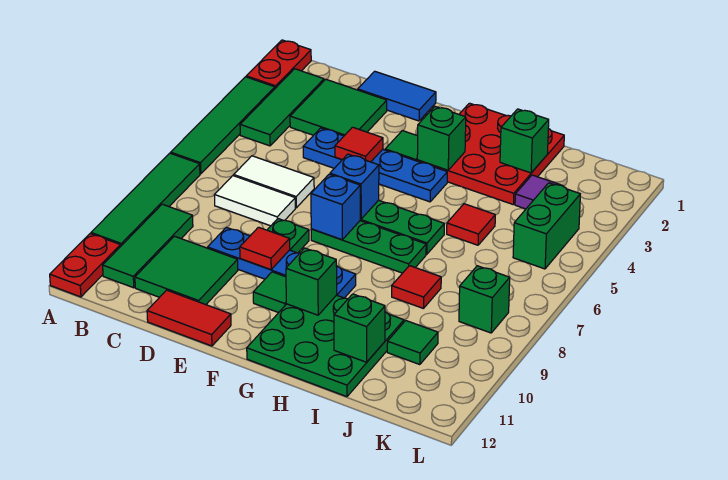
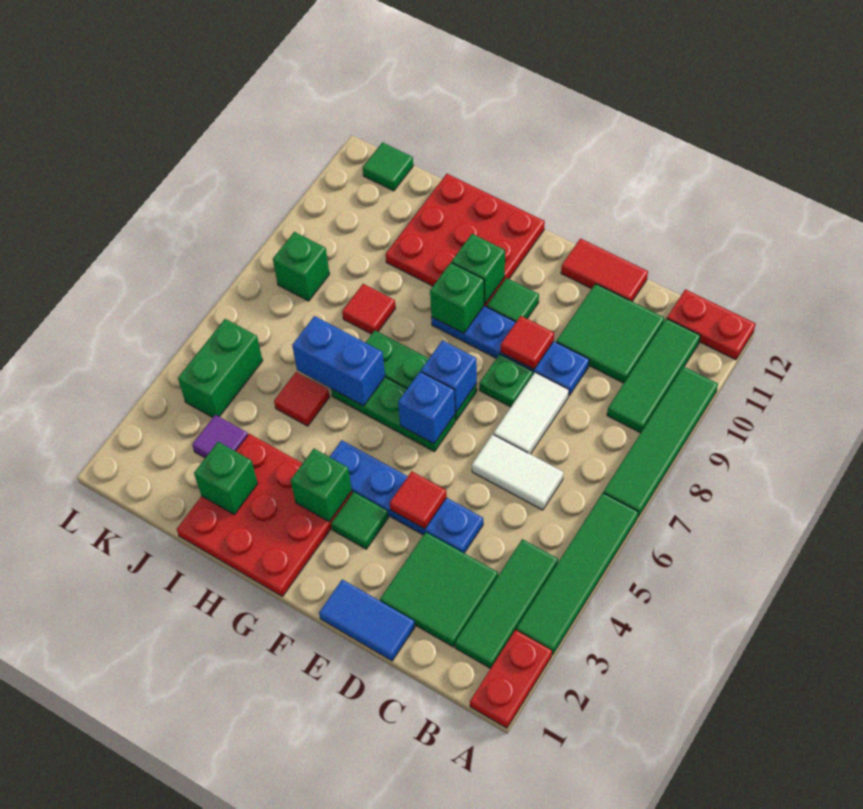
red plate A11:A12 level 1 -> red plate A12:B12 level 1
white tile C7:D7 level 1 -> white tile D7:D8 level 1
green plate G10:I12 level 1 -> red plate G10:I12 level 1
none -> blue brick H6:I6 level 2
green brick I11 level 2 -> green brick G9 level 2
green tile J10 level 1 -> green tile K12 level 1

